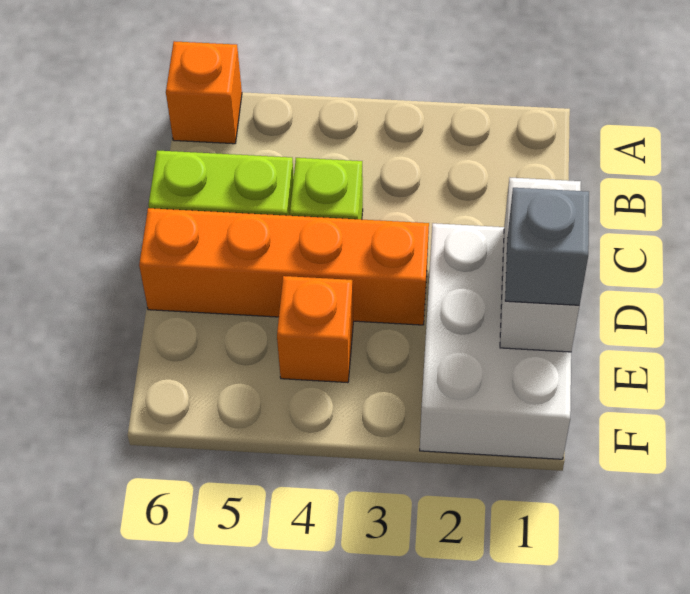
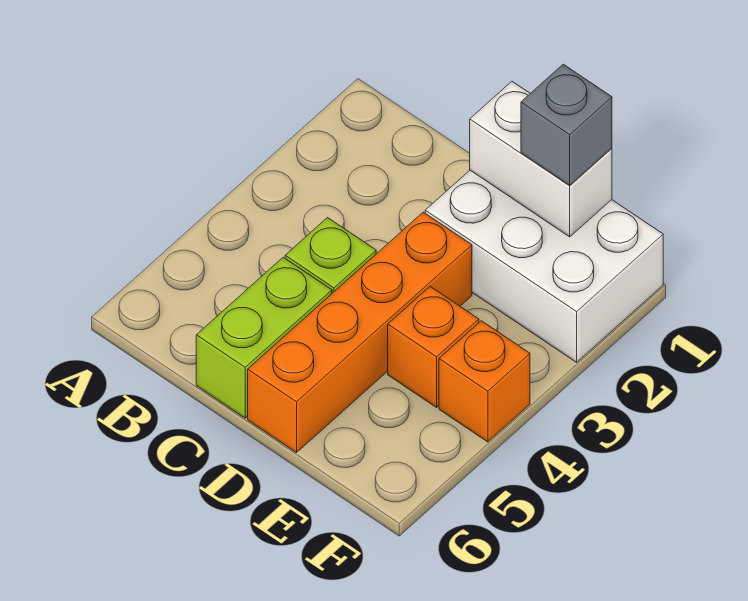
orange brick A6 level 1 -> orange brick F4 level 1

